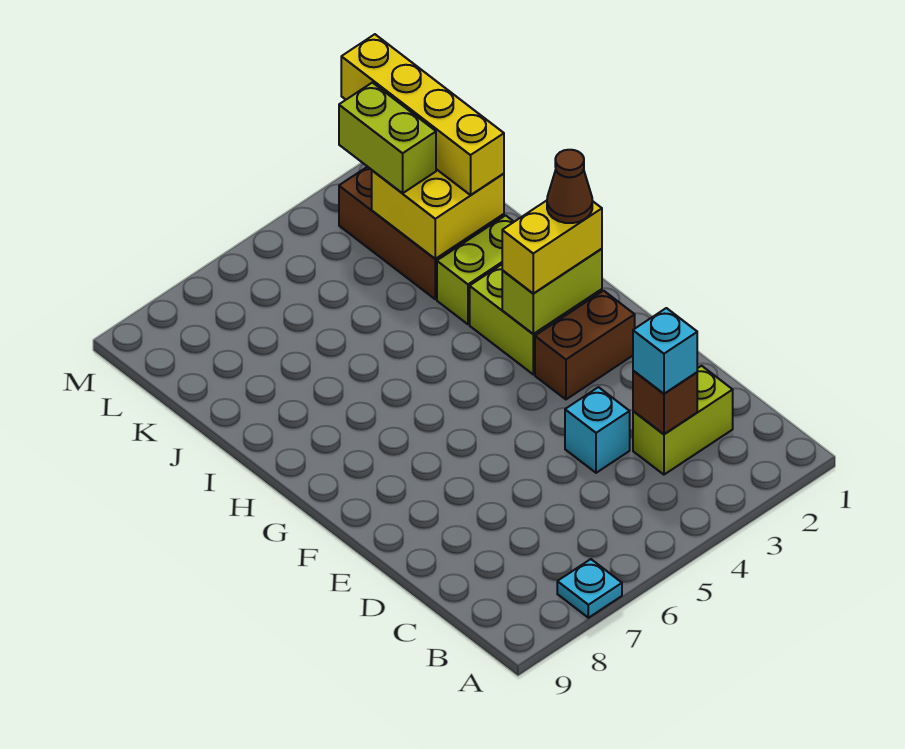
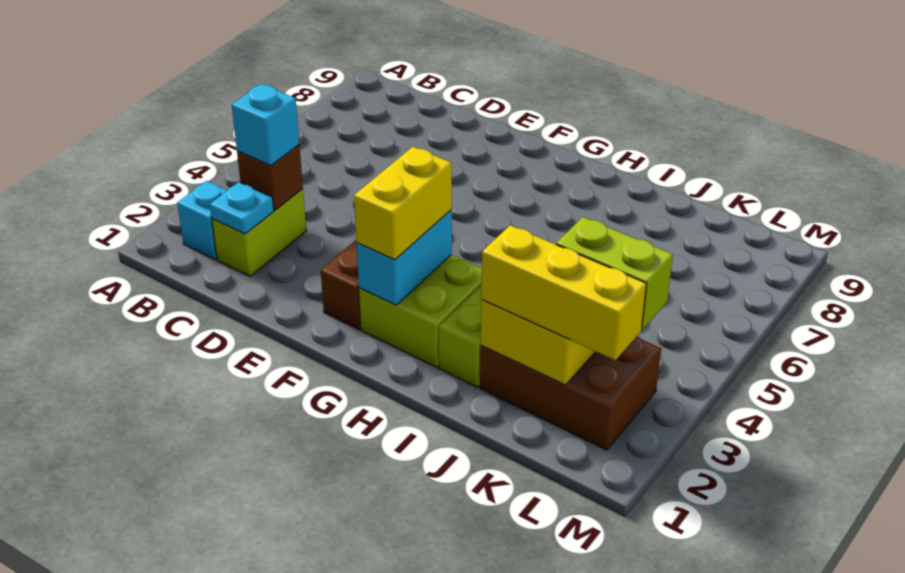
cyan plate A7 level 1 -> cyan plate C2 level 2
cyan brick D4 level 1 -> cyan brick B2 level 1
lime brick G2:G3 level 2 -> cyan brick G2:G3 level 2
brown cone G2 level 4 -> none
yellow brick J2:M2 level 3 -> yellow brick J2:L2 level 3

